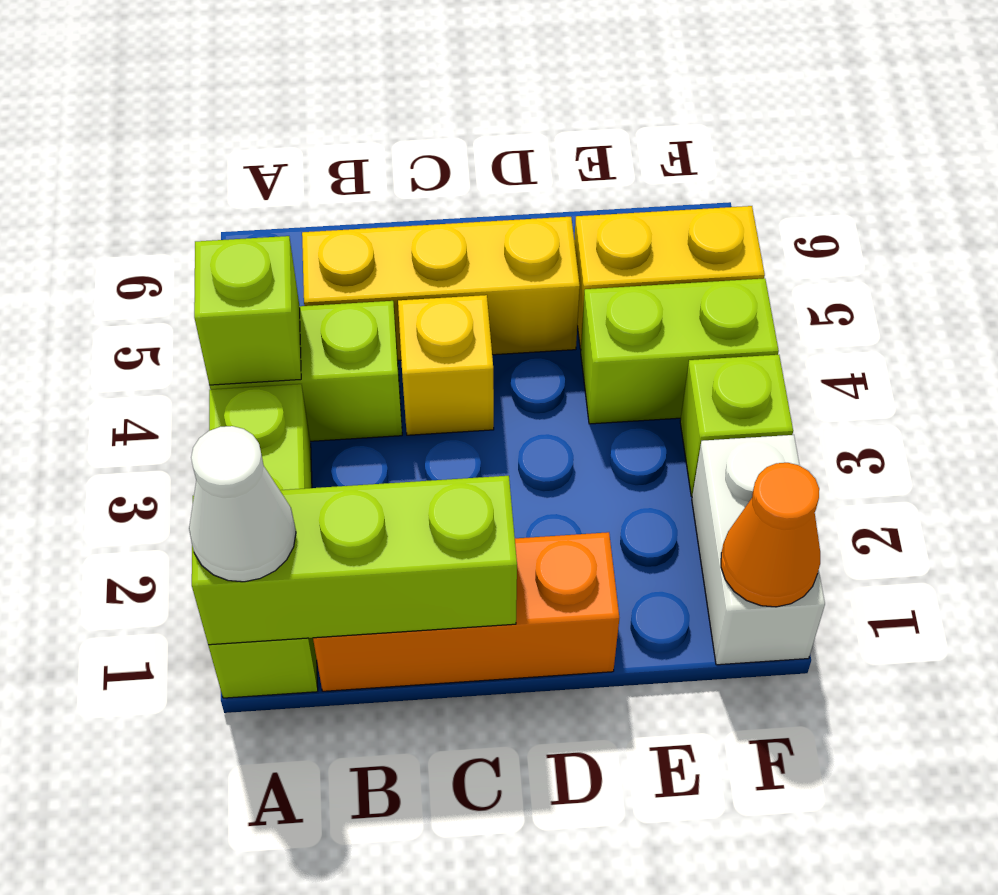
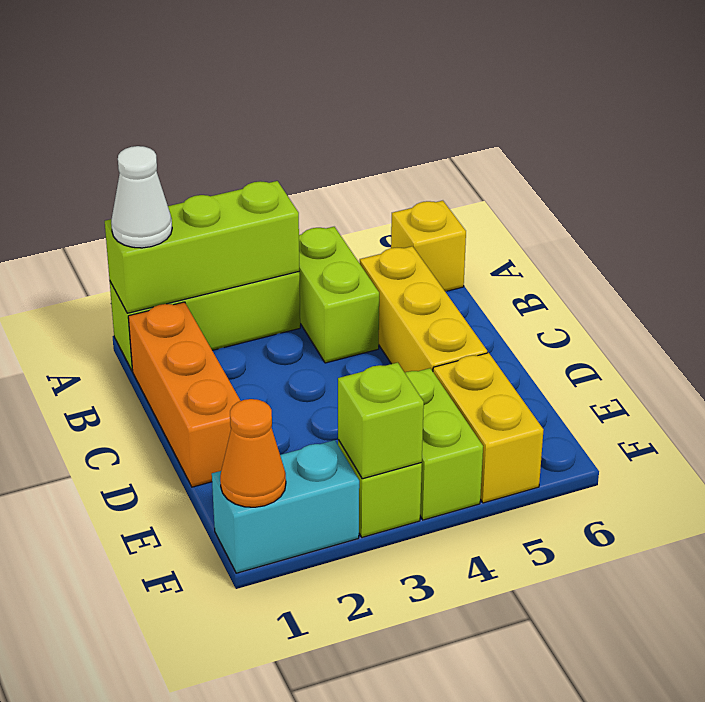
lime brick A1:C1 level 2 -> lime brick A1:A3 level 2
lime brick A4 level 2 -> lime brick F3 level 2
yellow brick C4 level 1 -> yellow brick A6 level 1
white brick F1:F2 level 1 -> cyan brick F1:F2 level 1

